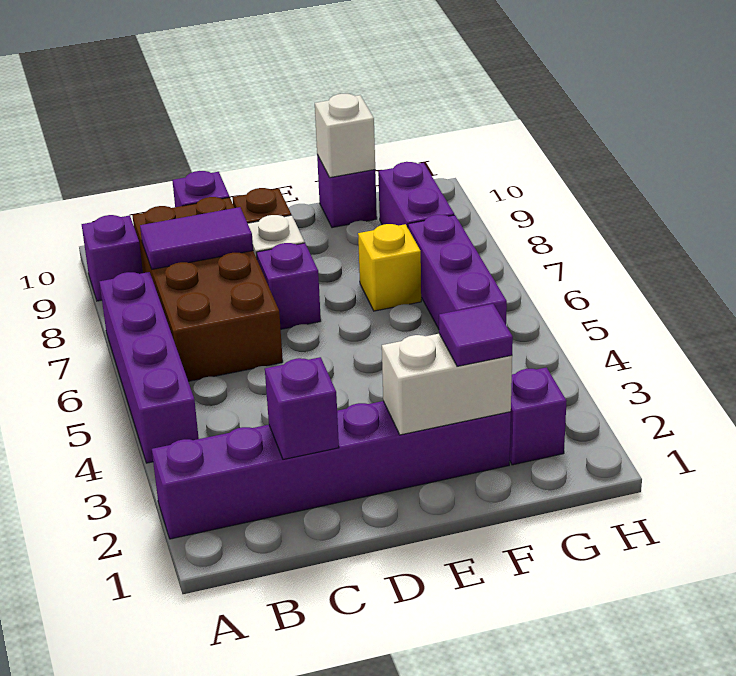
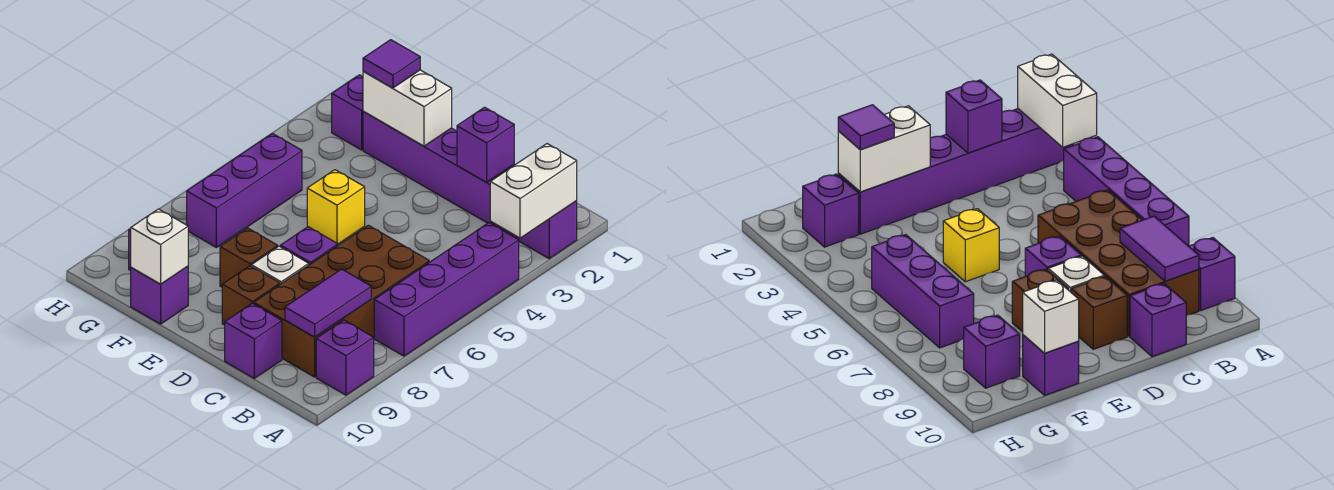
none -> white brick A2:A3 level 2
purple tile B8:C8 level 2 -> purple tile B8:B9 level 2
none -> brown brick E8 level 1
yellow brick F7 level 1 -> yellow brick E5 level 1
purple brick G8:G9 level 1 -> purple brick G9 level 1

